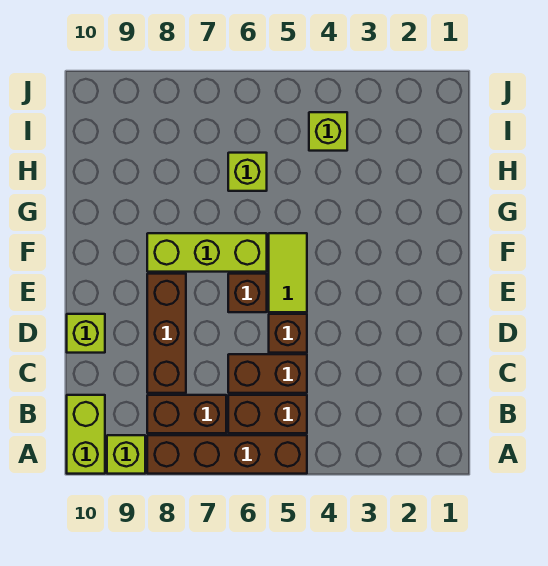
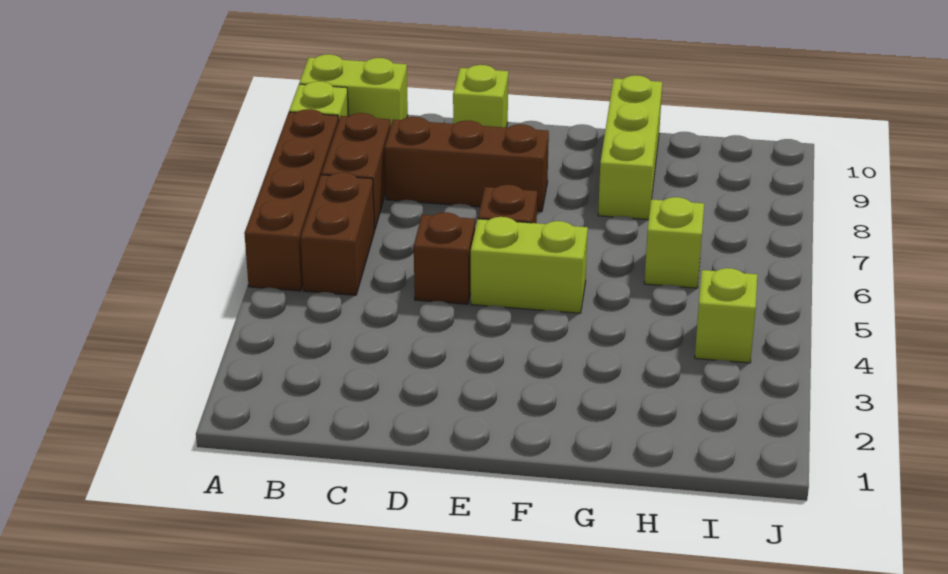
brown brick C5:C6 level 1 -> none
lime tile E5:F5 level 1 -> lime brick E5:F5 level 1
lime brick F6:F8 level 1 -> lime brick G8:G10 level 1

